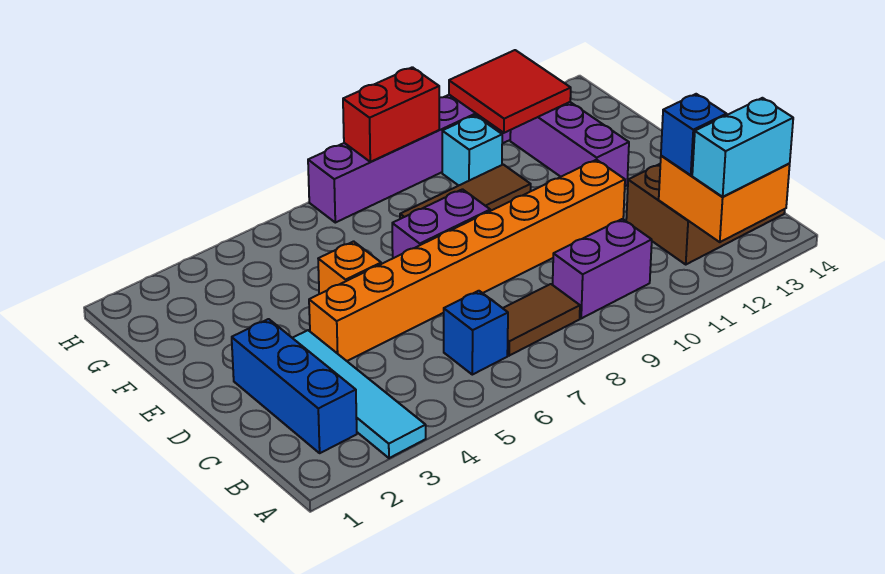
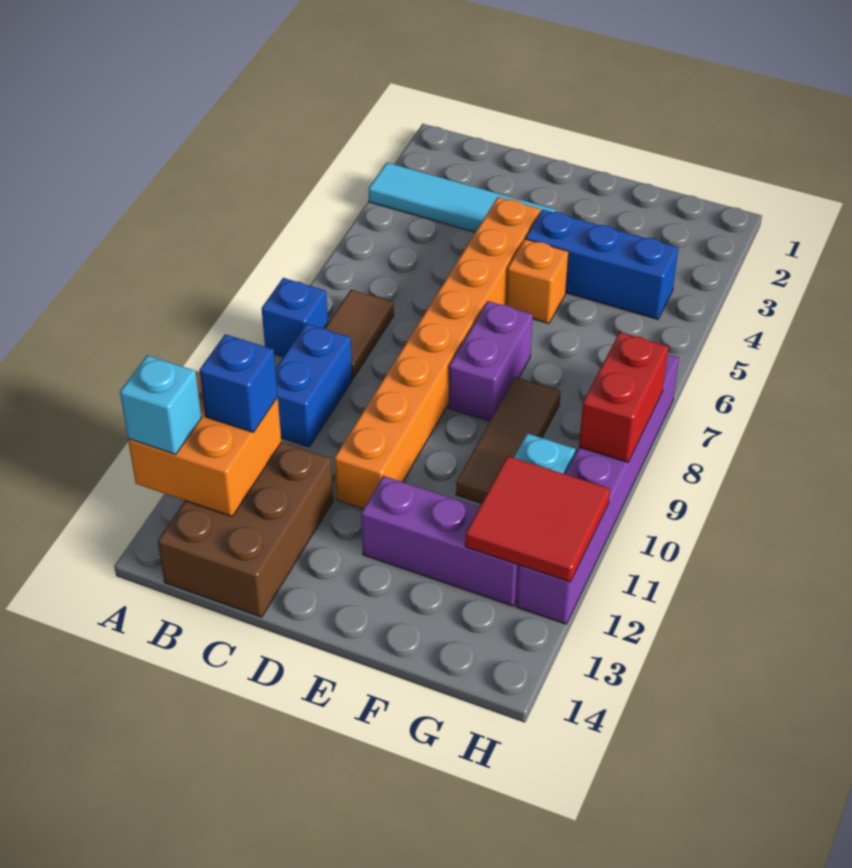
cyan brick A12:A13 level 3 -> cyan brick A13 level 3
blue brick B2:D2 level 1 -> blue brick E4:G4 level 1
blue brick B6 level 1 -> blue brick A8 level 1
purple brick B9:B10 level 1 -> blue brick B9:B10 level 1

